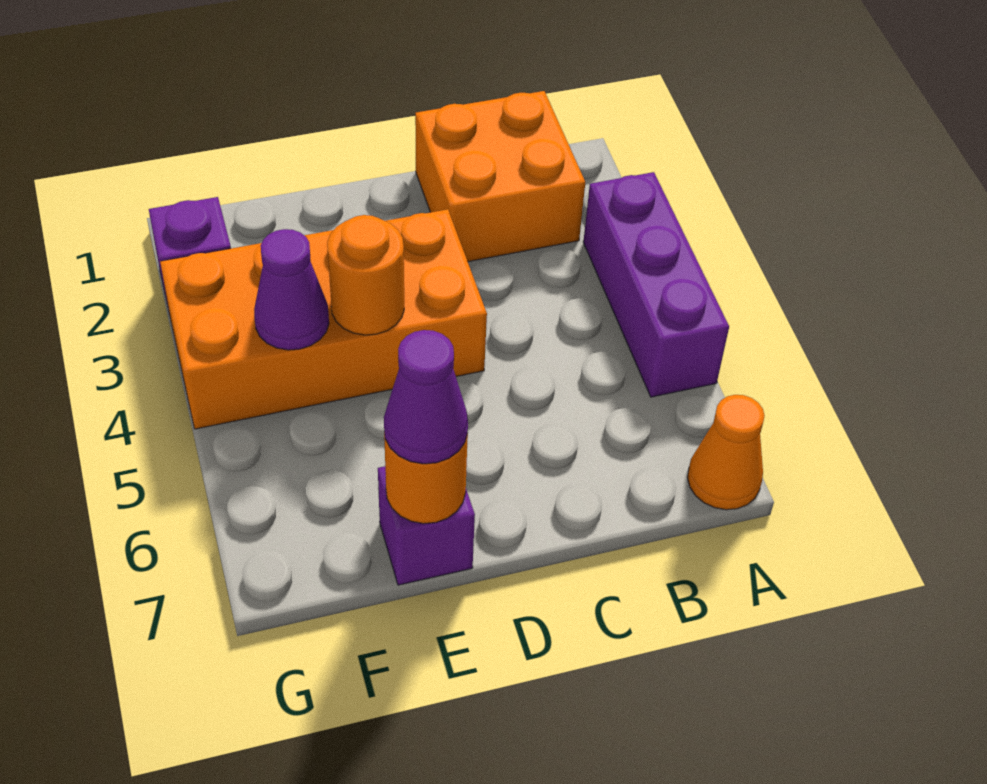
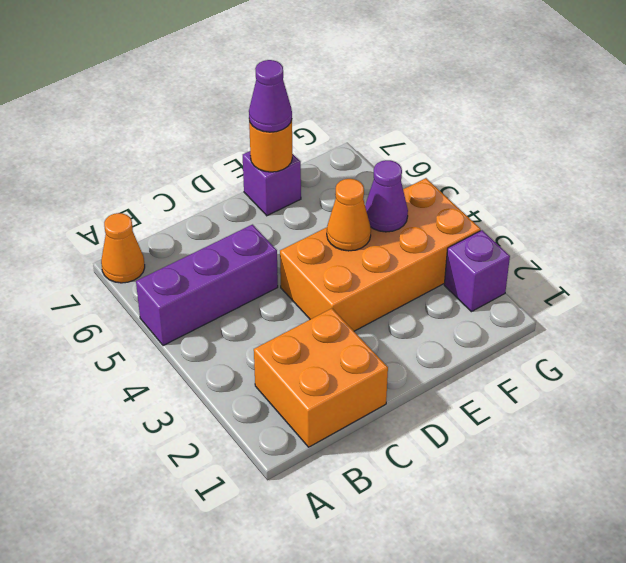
purple brick A3:A5 level 1 -> purple brick A5:C5 level 1
orange round brick E4 level 2 -> orange cone E4 level 2

